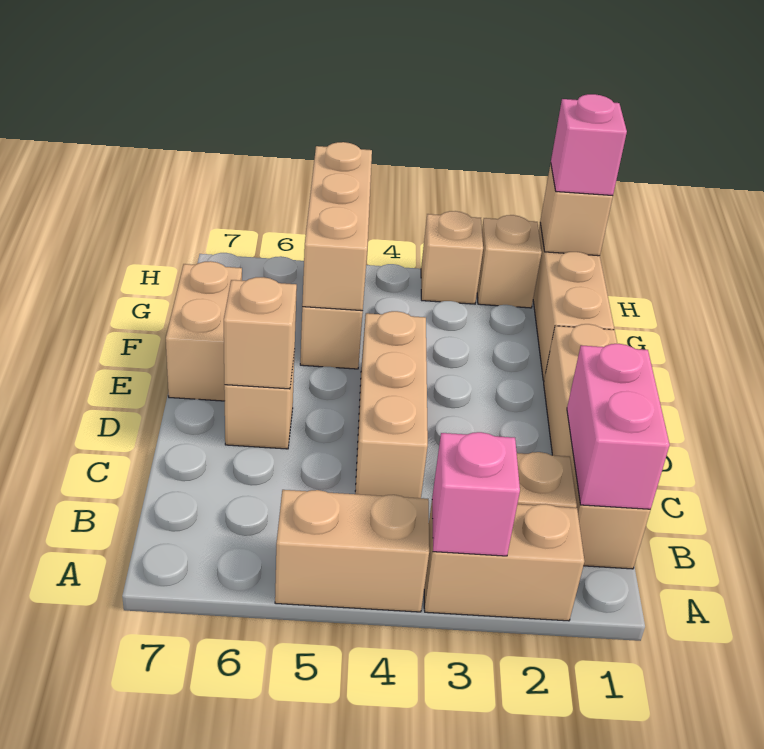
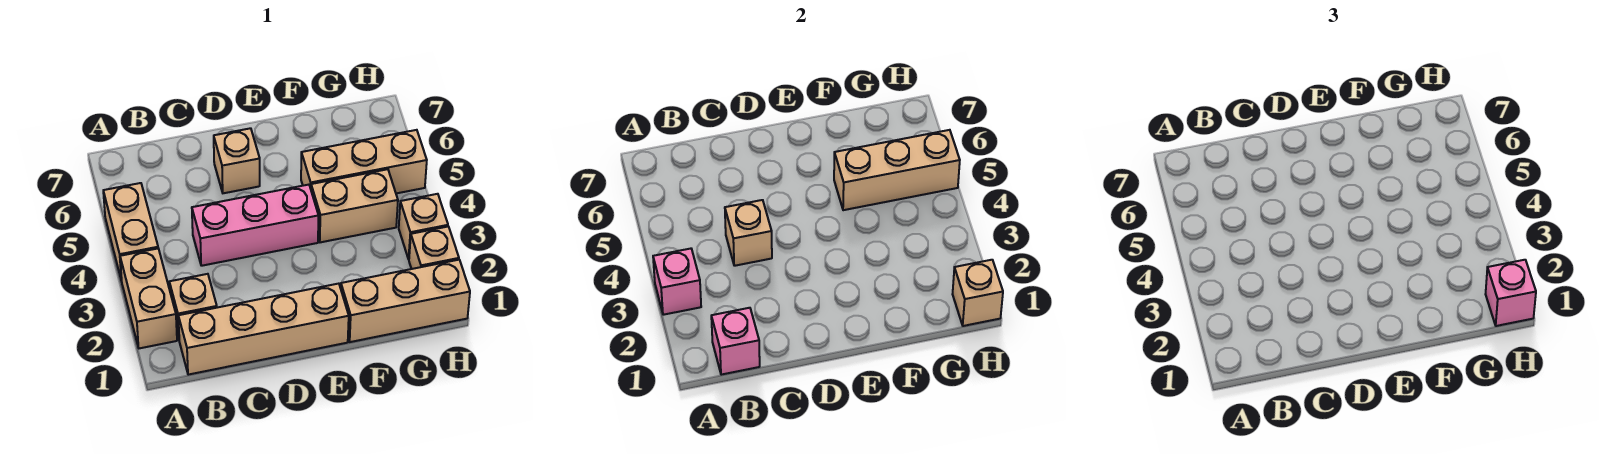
pink brick B1:C1 level 2 -> pink brick B1 level 2
tan brick C4:E4 level 1 -> pink brick C4:E4 level 1
tan brick D6 level 2 -> tan brick C4 level 2
tan brick E7:F7 level 1 -> tan brick F4:G4 level 1

